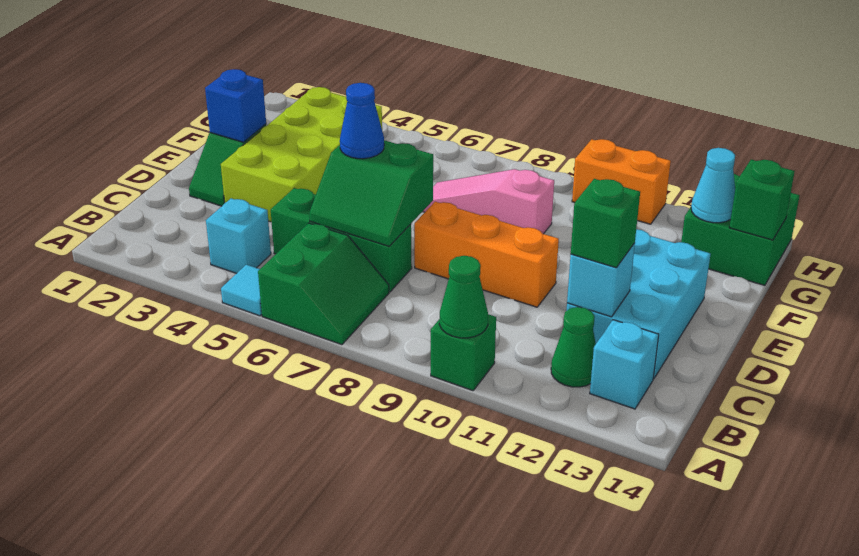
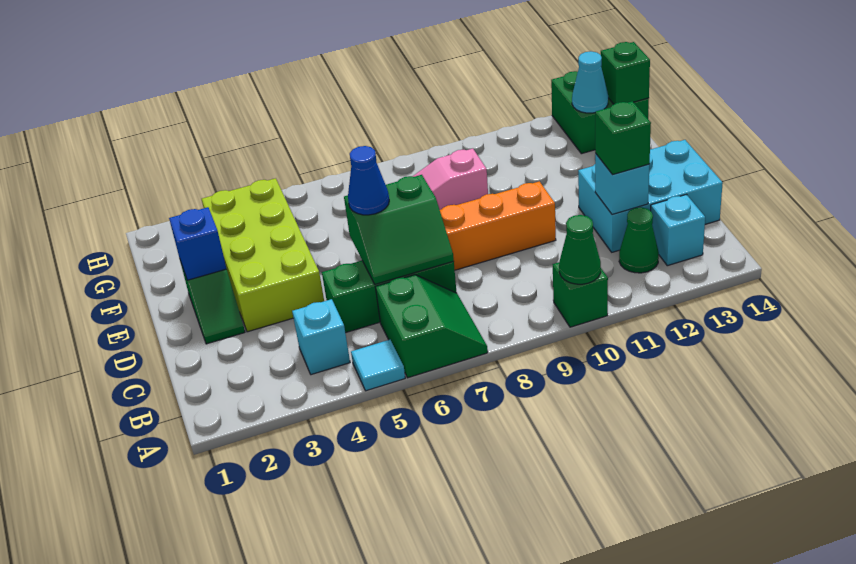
cyan brick C12:E13 level 1 -> cyan brick C12:D14 level 1
orange brick H10:H11 level 1 -> none

